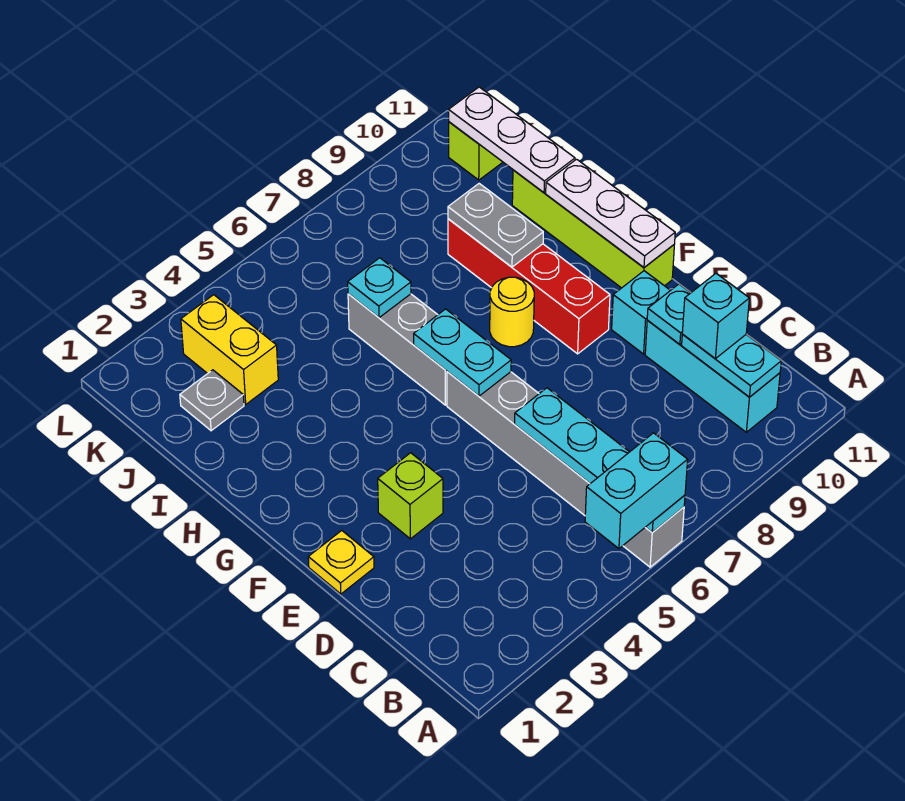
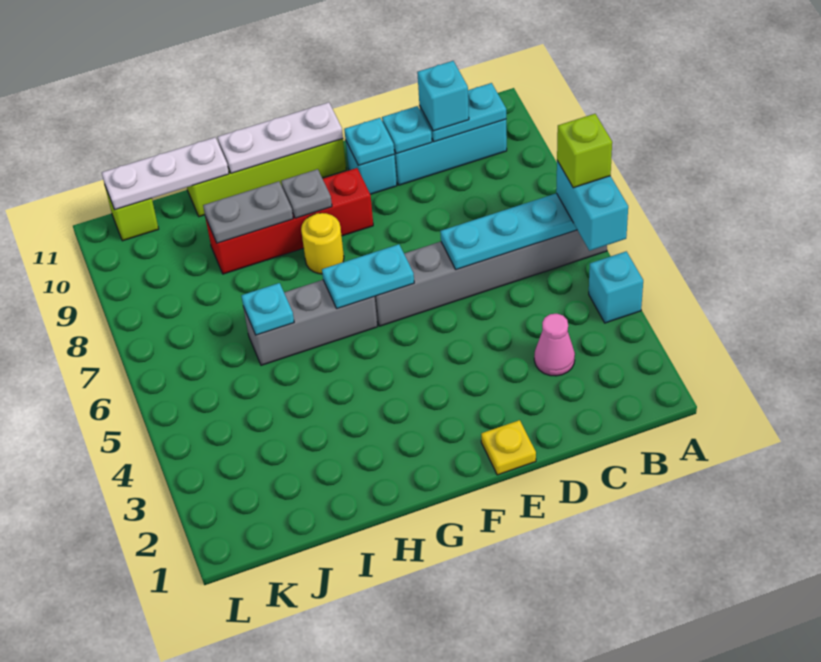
none -> cyan brick A4 level 1
none -> pink cone C3 level 1
lime brick E3 level 1 -> lime brick A6 level 4
none -> cyan plate E10 level 2
grey plate J2 level 1 -> grey plate G9 level 2
yellow brick J3:K3 level 1 -> none

